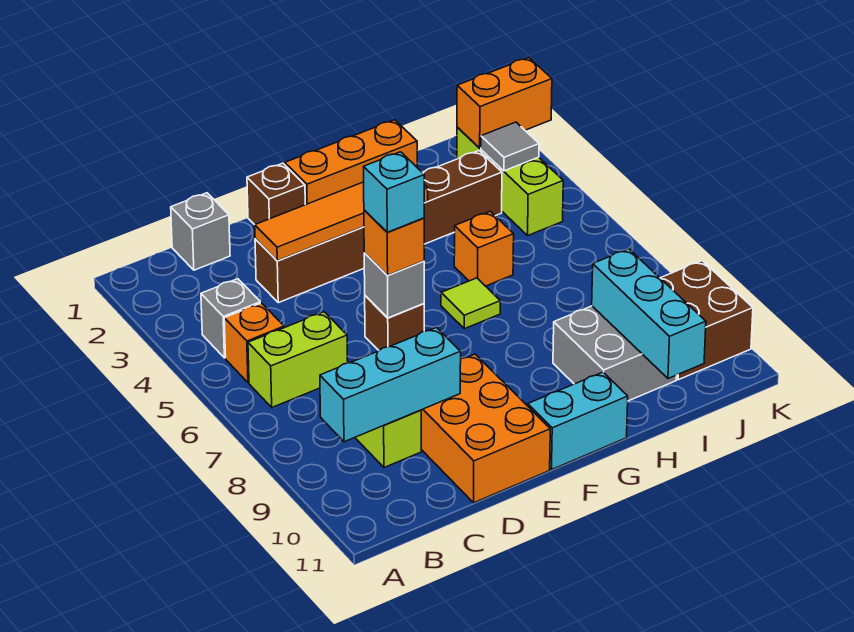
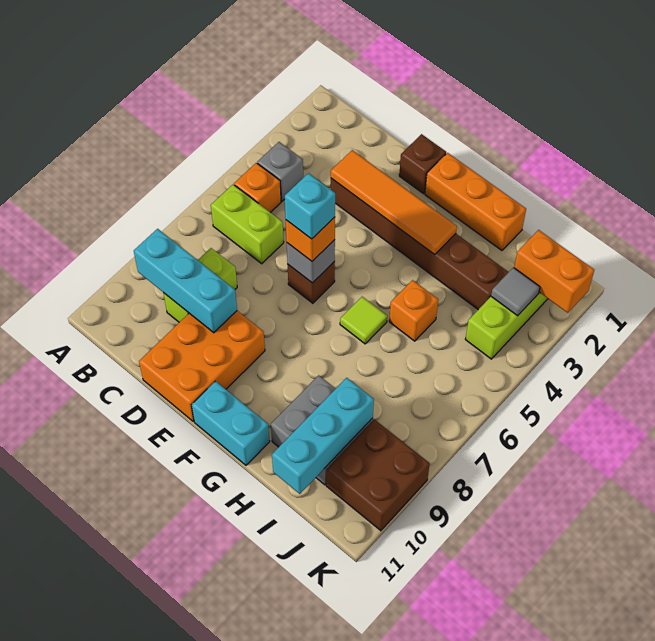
grey brick C1 level 1 -> none

